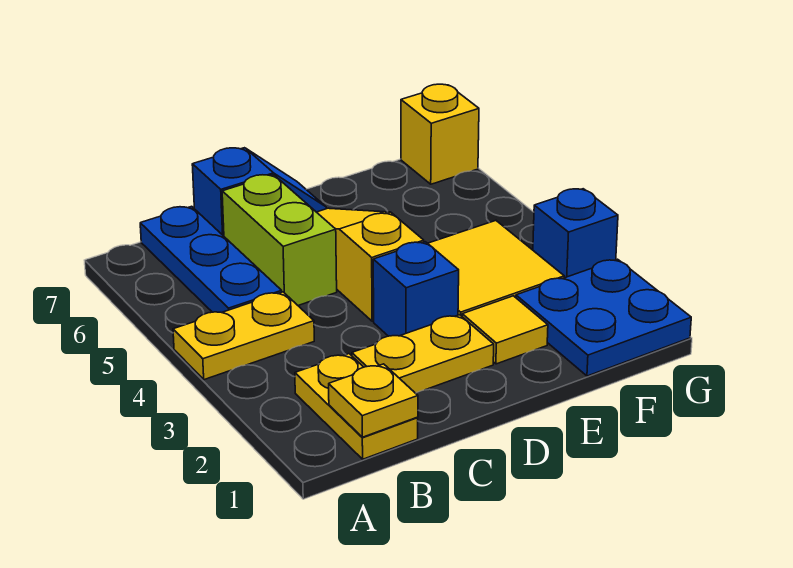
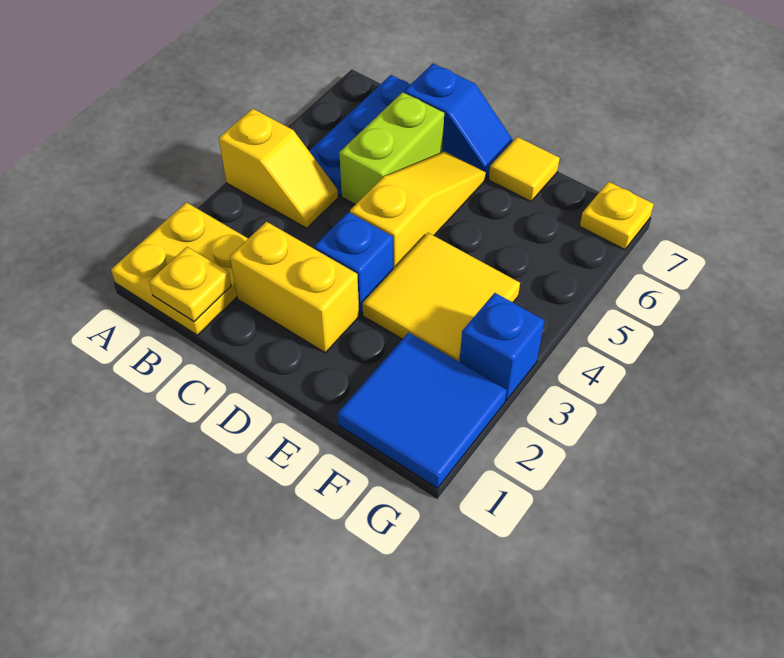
yellow plate A4:B4 level 1 -> yellow slope A4:B4 level 1 top A
yellow plate B1:B2 level 1 -> yellow plate A1:B2 level 1
yellow plate C2:D2 level 1 -> yellow brick C2:D2 level 1
yellow tile E2 level 1 -> yellow tile E7 level 1
blue plate F1:G2 level 1 -> blue tile F1:G2 level 1
yellow brick G7 level 1 -> yellow plate G7 level 1

